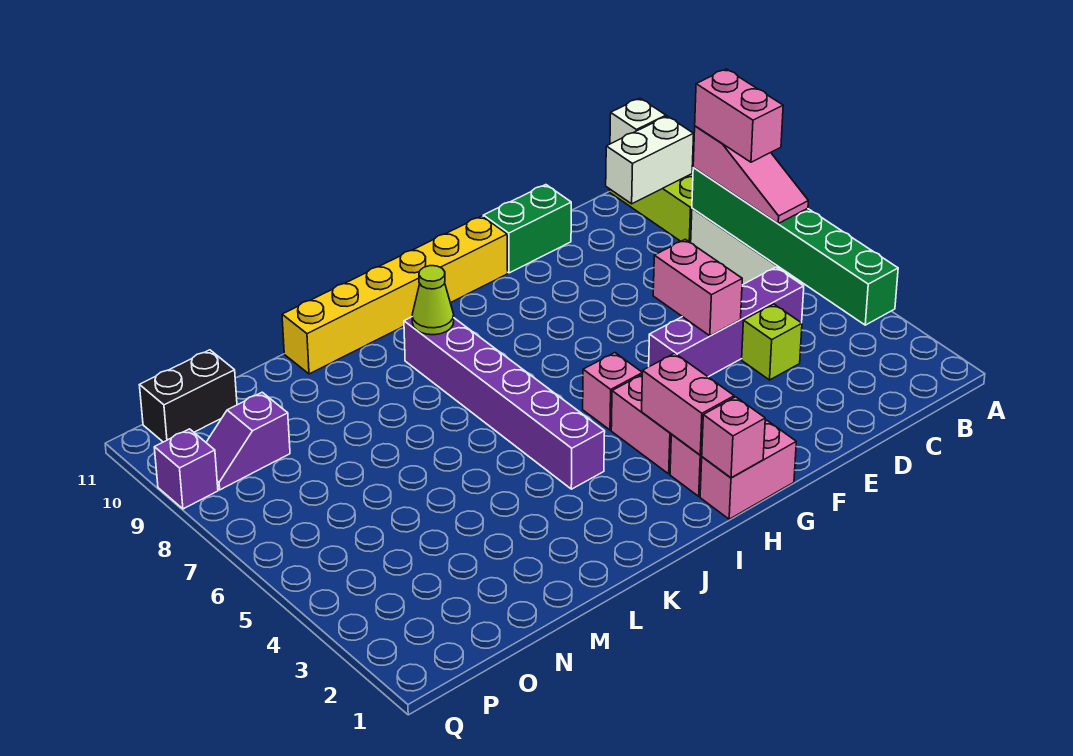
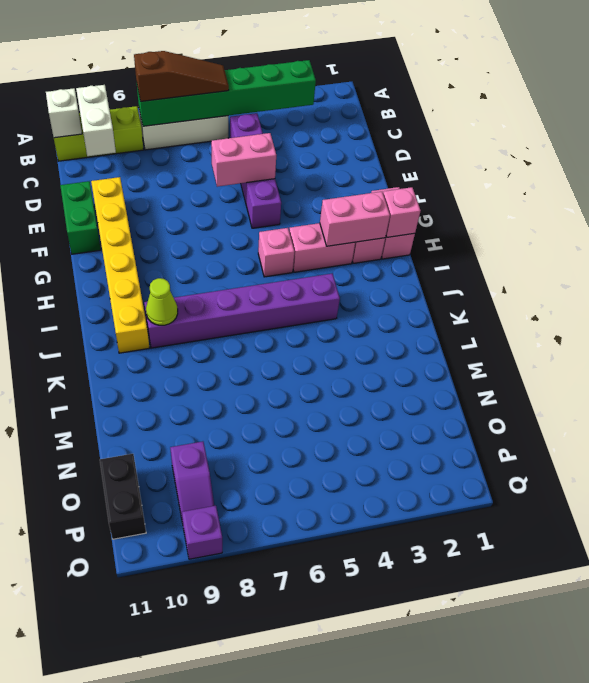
pink slope B6:B8 level 3 top 8 -> brown slope B6:B8 level 3 top 8
pink brick B7:B8 level 4 -> none
lime brick D4 level 1 -> none
yellow brick G11:L11 level 1 -> yellow brick E10:J10 level 1

